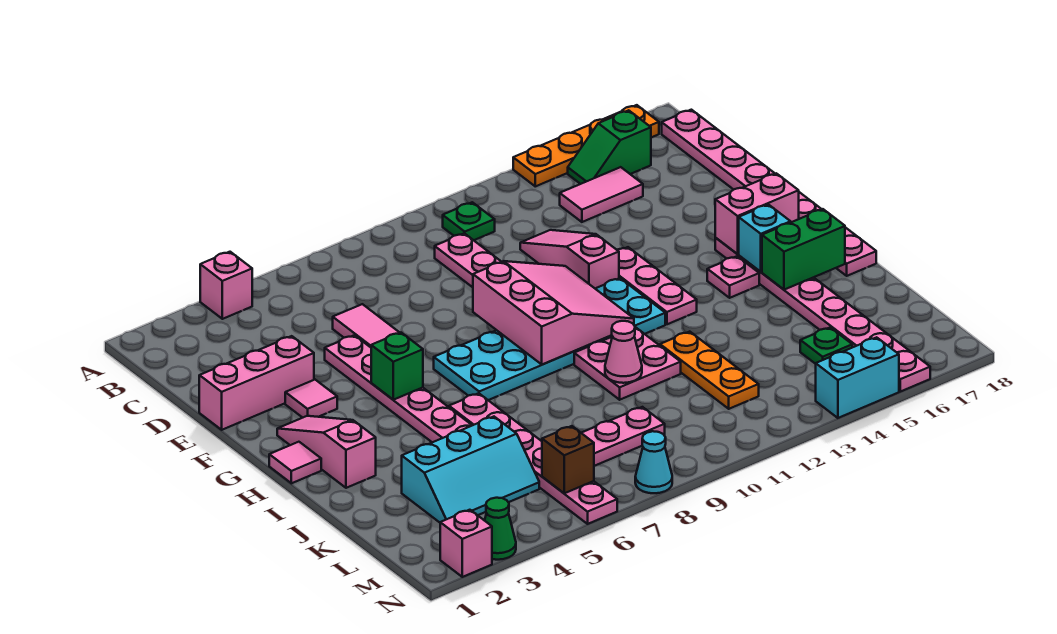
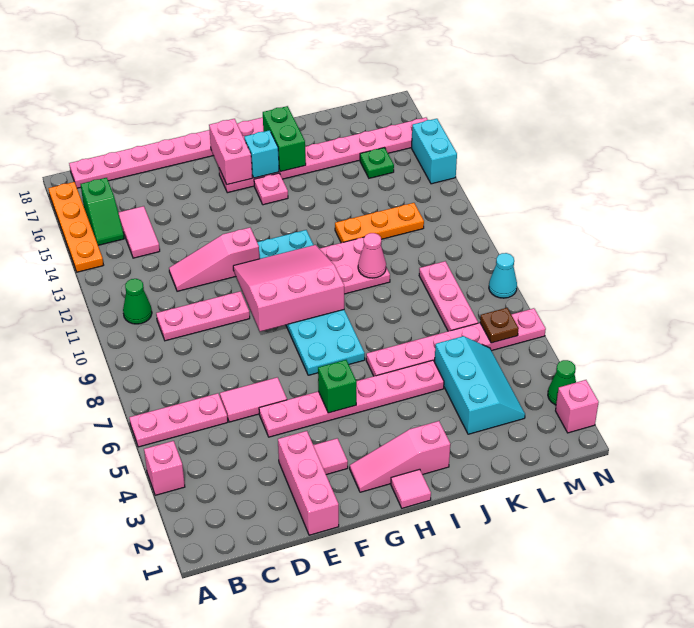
green plate B11 level 1 -> green cone B11 level 1
pink plate F13:H13 level 1 -> pink plate A6:C6 level 1
brown brick M6 level 2 -> brown plate M6 level 2

